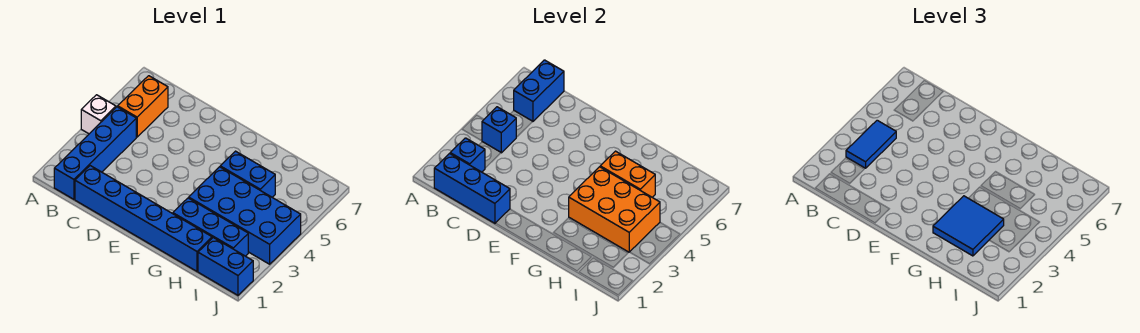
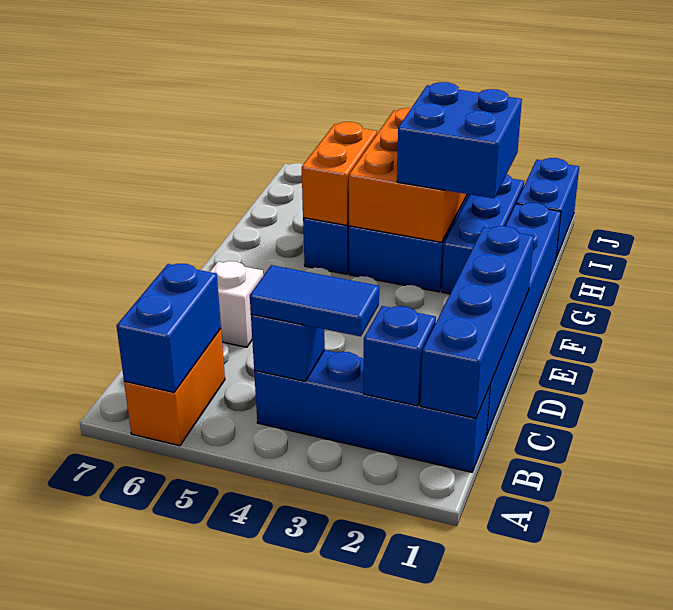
white brick A4 level 1 -> white brick D6 level 1
blue brick B1:D1 level 2 -> blue brick B1:E1 level 2
orange brick B5:B6 level 1 -> orange brick A6:B6 level 1
blue brick B6:B7 level 2 -> blue brick A6:B6 level 2
blue tile G2:H3 level 3 -> blue brick G2:H3 level 3

